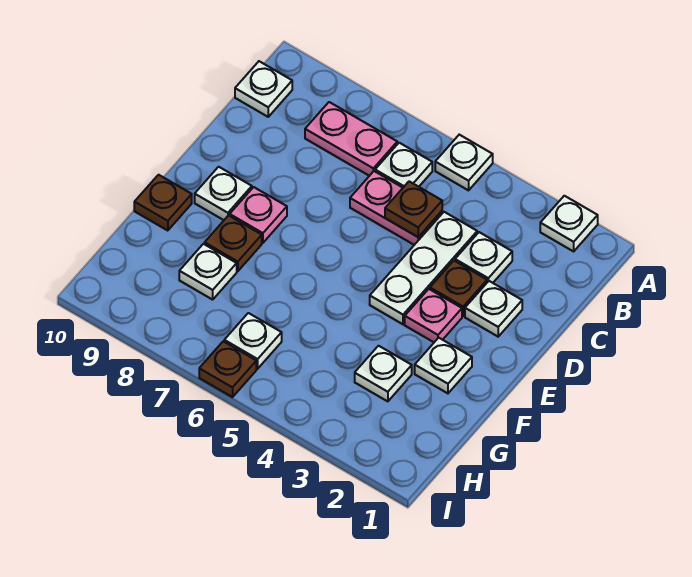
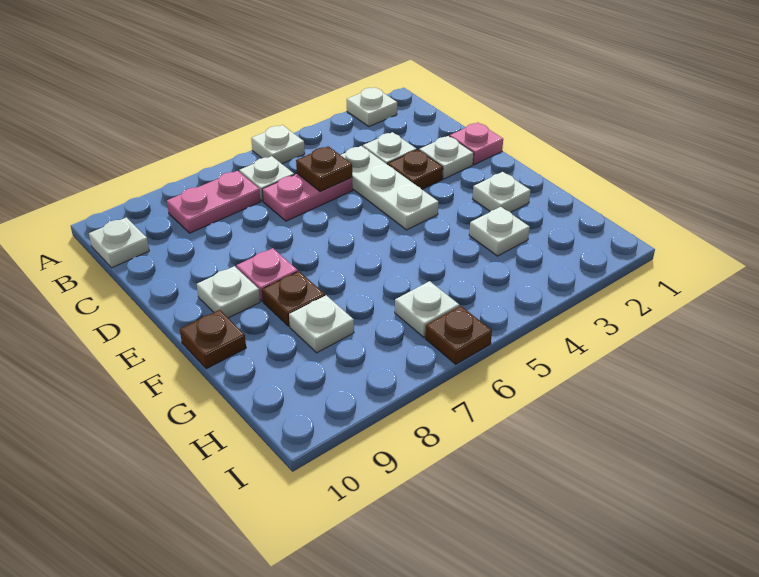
pink plate E3 level 1 -> pink plate D1 level 1

